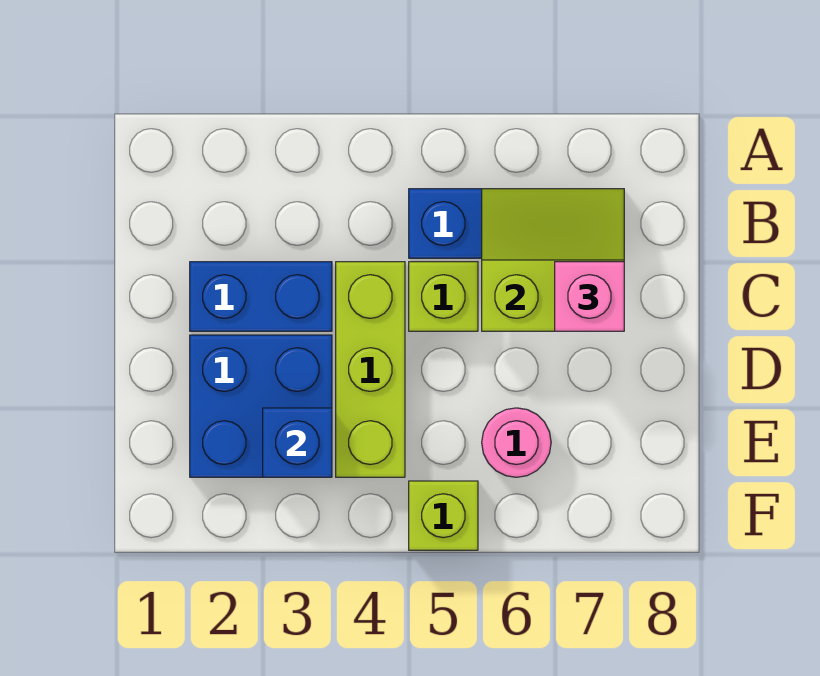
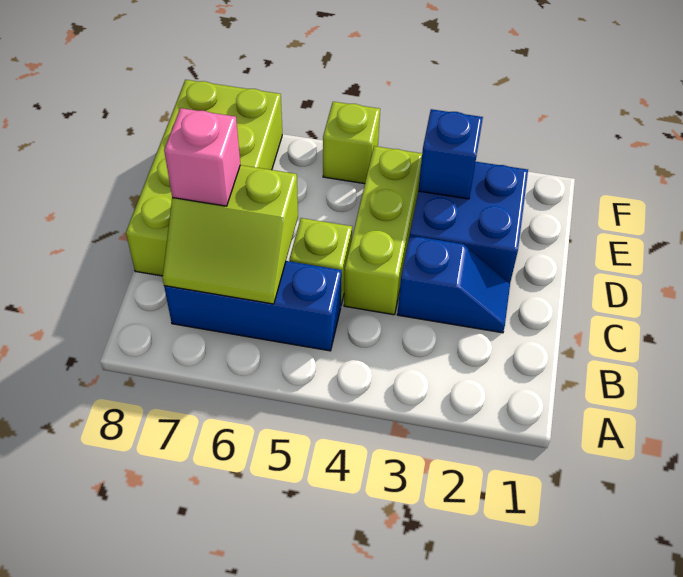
blue brick C2:C3 level 1 -> blue slope C2:C3 level 1 top 3
none -> lime brick C7:F8 level 1
pink round brick E6 level 1 -> none

